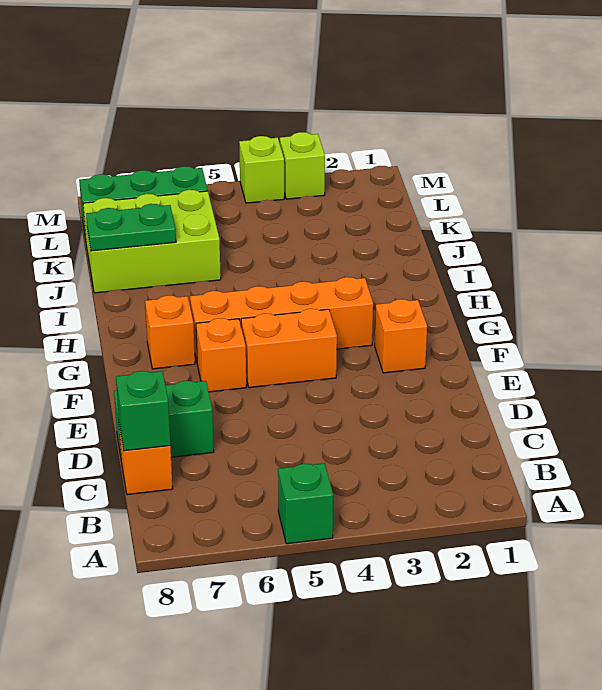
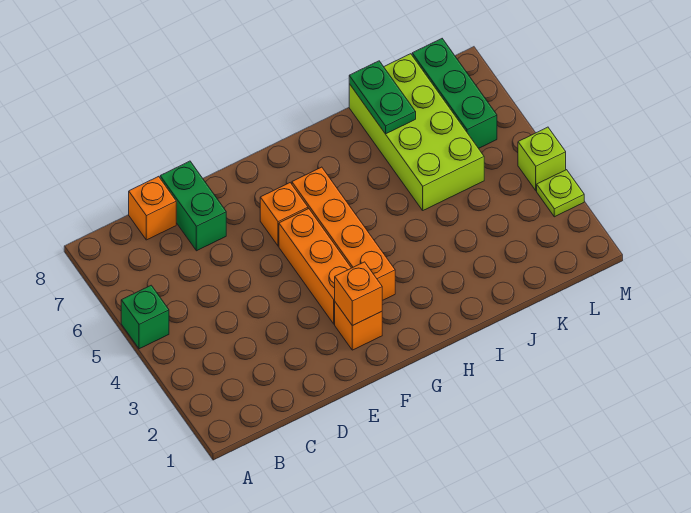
green brick C8 level 2 -> none
orange brick F4:F5 level 1 -> orange brick F3:F5 level 1
orange brick G7 level 1 -> orange brick F2 level 2
lime brick J6:K8 level 1 -> lime brick J5:K8 level 1
lime brick M3 level 1 -> lime plate M3 level 1

